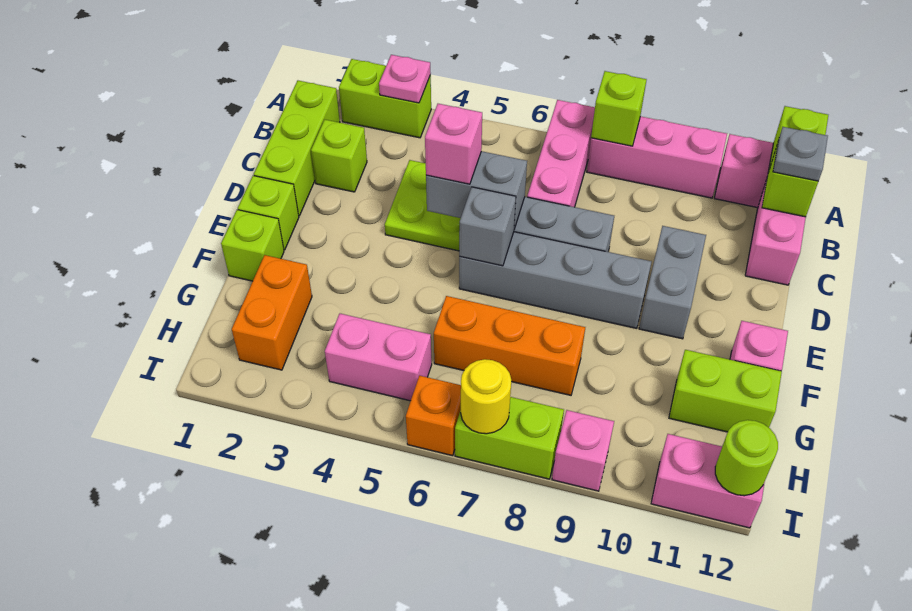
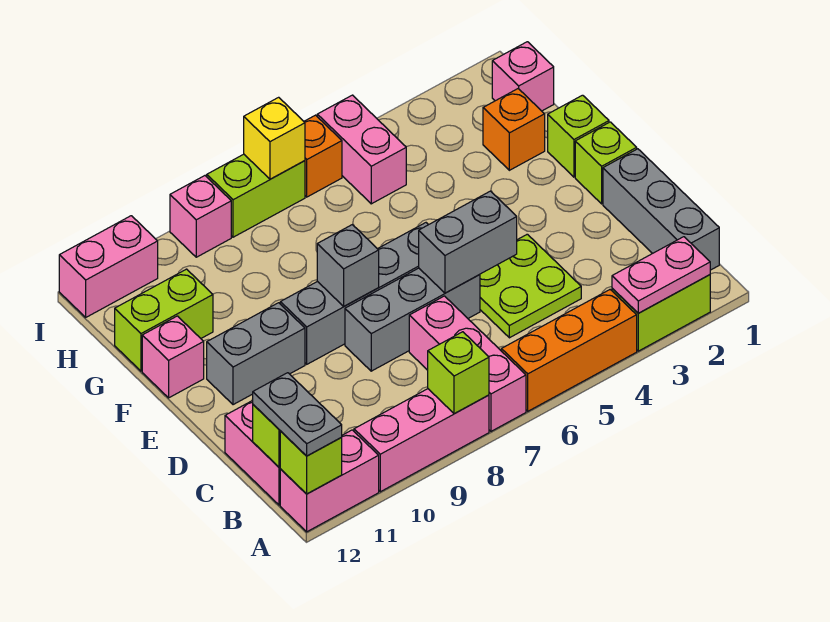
pink plate A3 level 2 -> pink plate A2:A3 level 2
lime brick B1:D1 level 1 -> grey brick B1:D1 level 1
grey plate B12 level 3 -> grey plate A12:B12 level 3
lime brick C2 level 1 -> none
pink brick D5 level 3 -> pink brick H1 level 1
grey brick D10:E10 level 1 -> grey brick E10:E11 level 1
grey brick E6 level 2 -> grey brick E8 level 2
orange brick G2:H2 level 1 -> orange brick G2 level 1
orange brick G6:G8 level 1 -> orange brick A4:A6 level 1
pink brick H4:H5 level 1 -> pink brick H5:I5 level 1
yellow round brick I7 level 2 -> yellow brick I7 level 2
lime round brick I12 level 2 -> none

